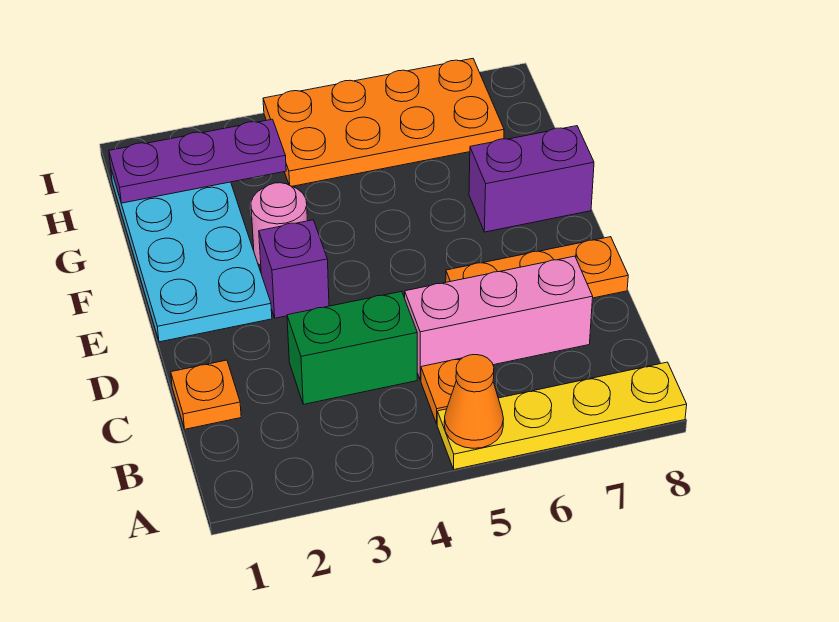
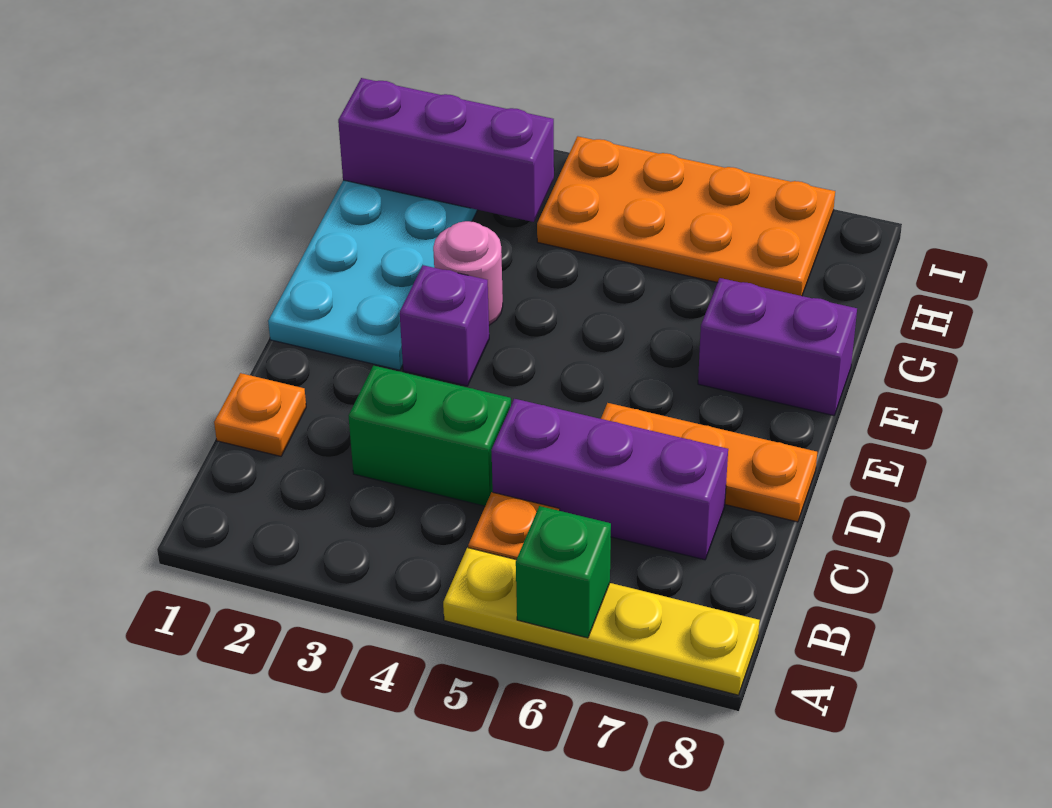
orange cone A5 level 2 -> none
none -> green brick A6 level 2
pink brick C5:C7 level 1 -> purple brick C5:C7 level 1
purple plate H1:H3 level 2 -> purple brick H1:H3 level 2

